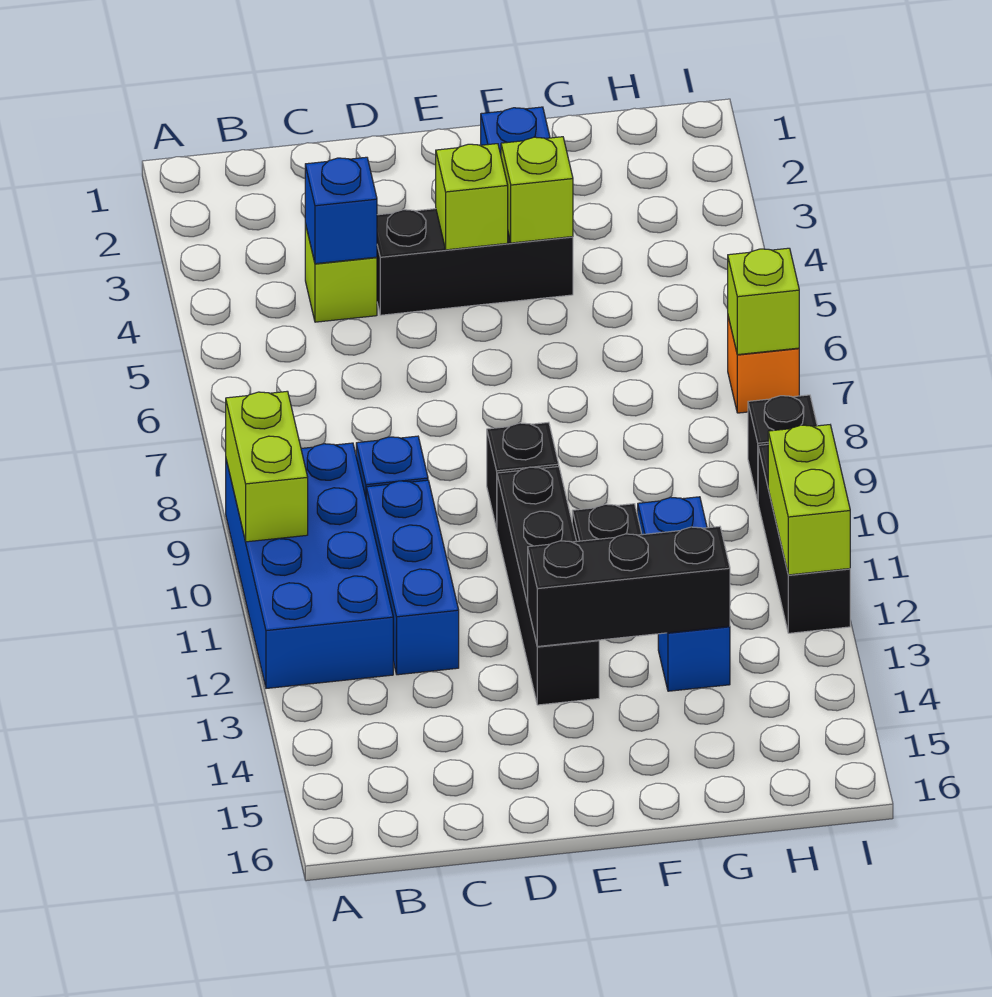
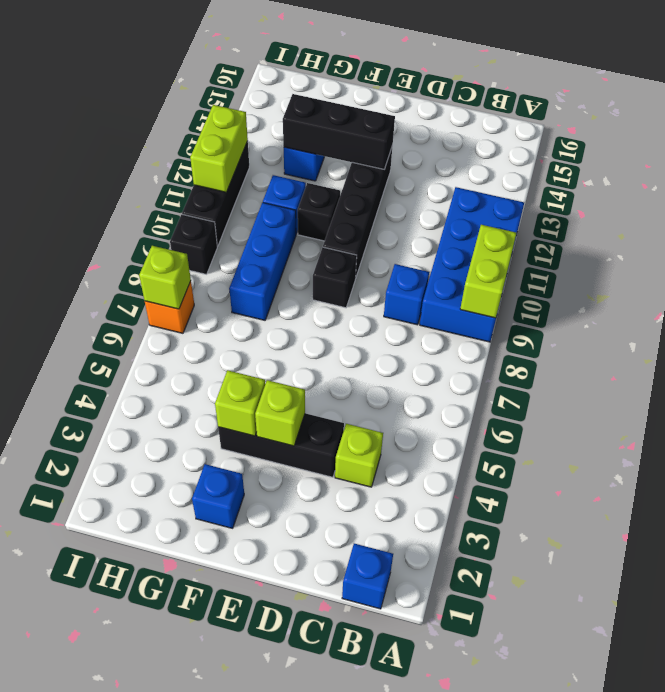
blue brick C4 level 2 -> blue brick B1 level 1
blue brick C10:C12 level 1 -> blue brick G8:G10 level 1

